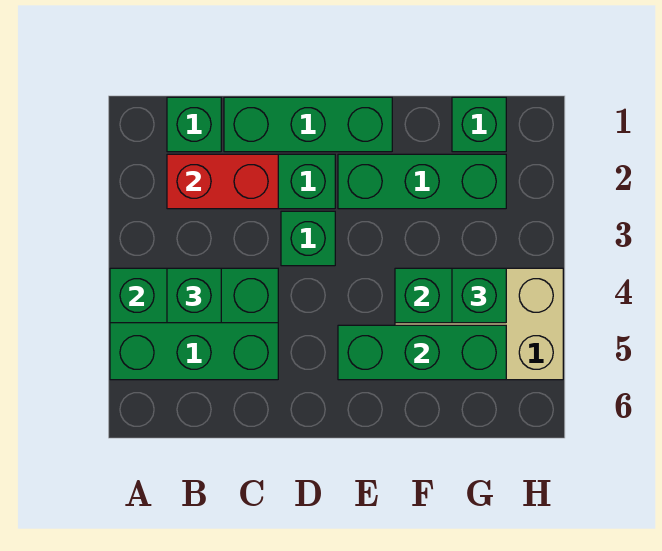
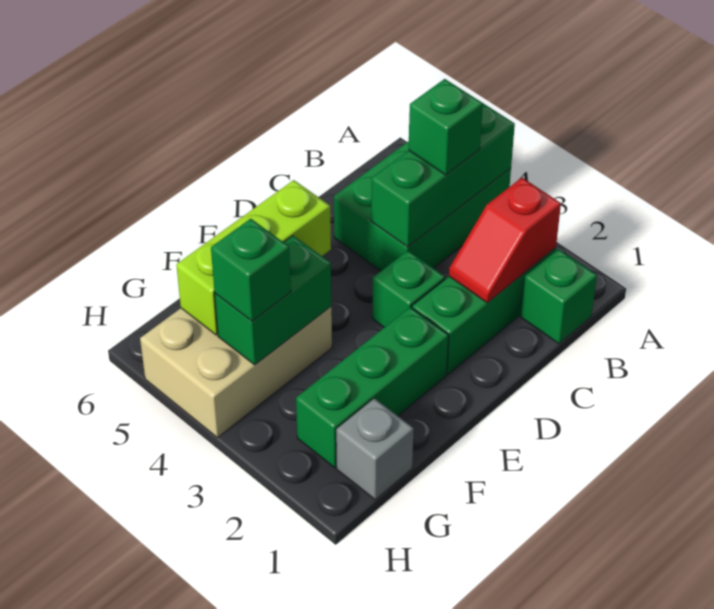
red brick B2:C2 level 2 -> red slope B2:C2 level 2 top B
green brick C1:E1 level 1 -> none
green brick E5:G5 level 2 -> lime brick E5:G5 level 2
green brick G1 level 1 -> grey brick G1 level 1

